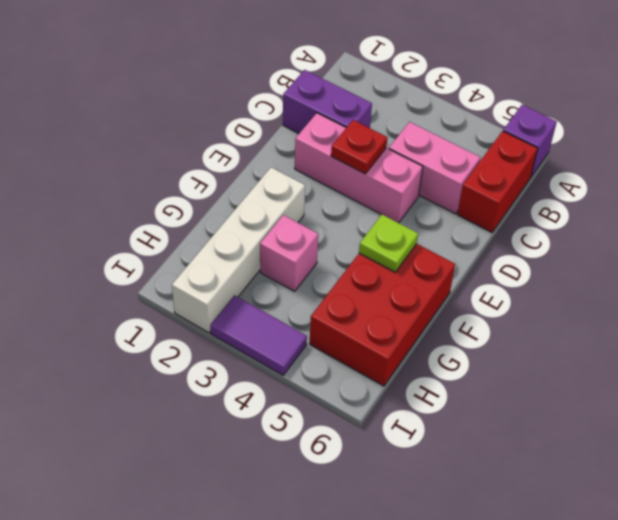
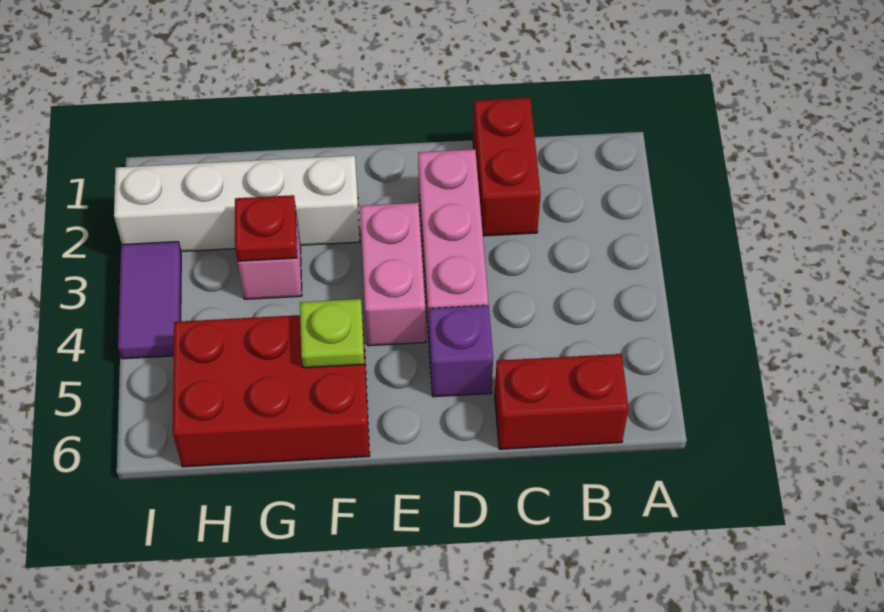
purple brick A6 level 1 -> purple brick D5 level 1
purple brick C1:C2 level 1 -> red brick C1:C2 level 1
pink brick C4:C5 level 1 -> pink brick E3:E4 level 1
red plate D3 level 2 -> red plate G3 level 2

